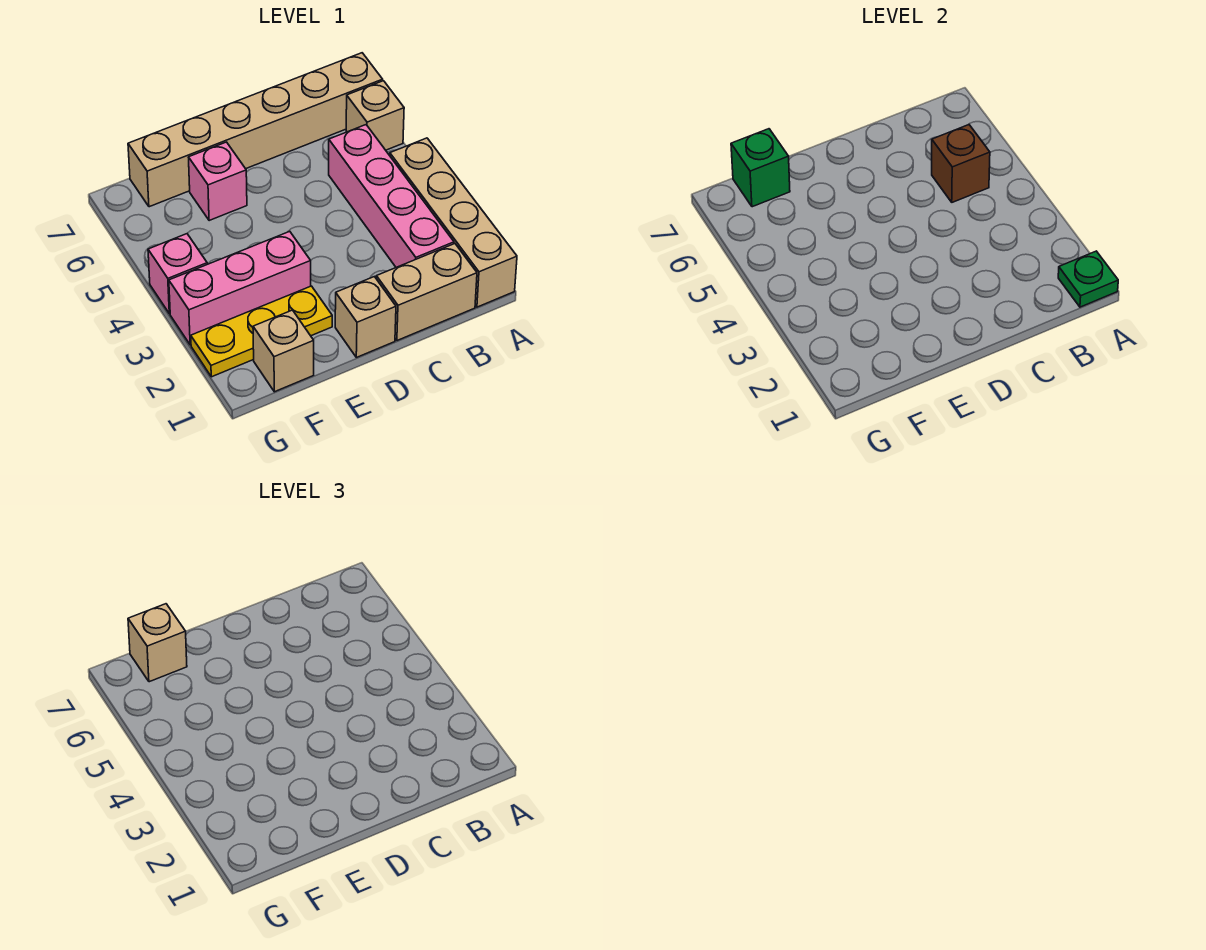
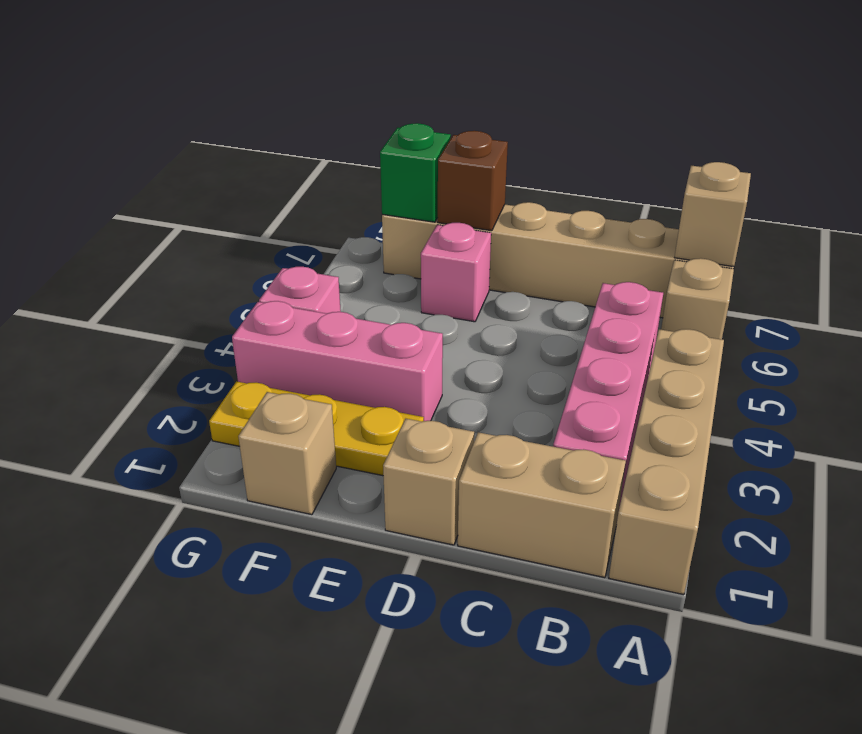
green plate A1 level 2 -> none
brown brick B5 level 2 -> brown brick E7 level 2
tan brick F7 level 3 -> tan brick A7 level 2

